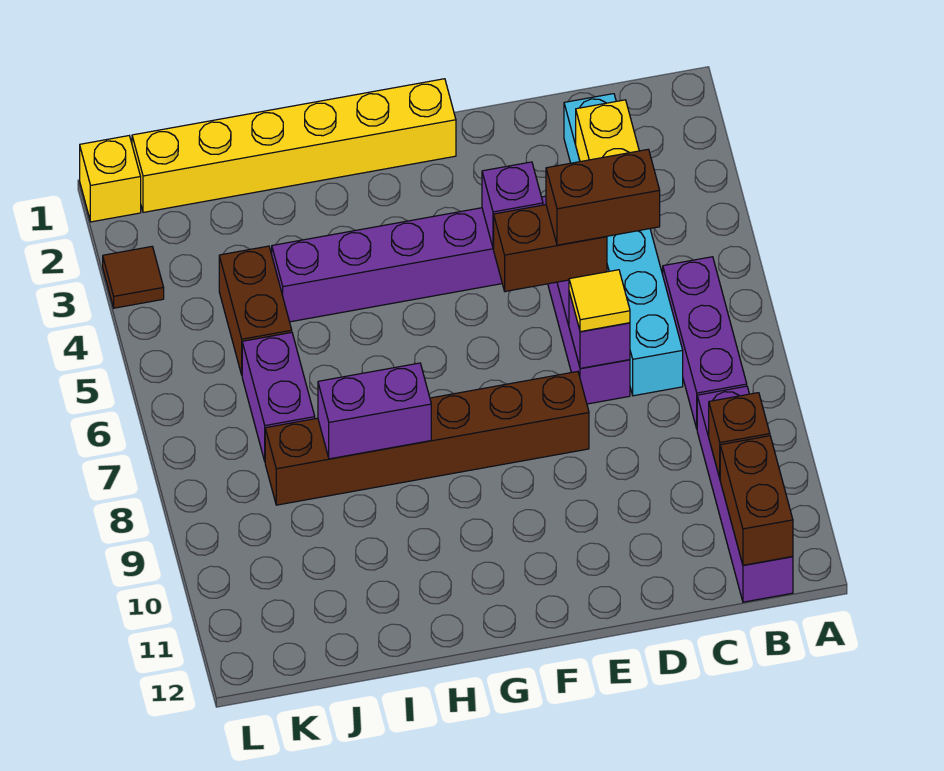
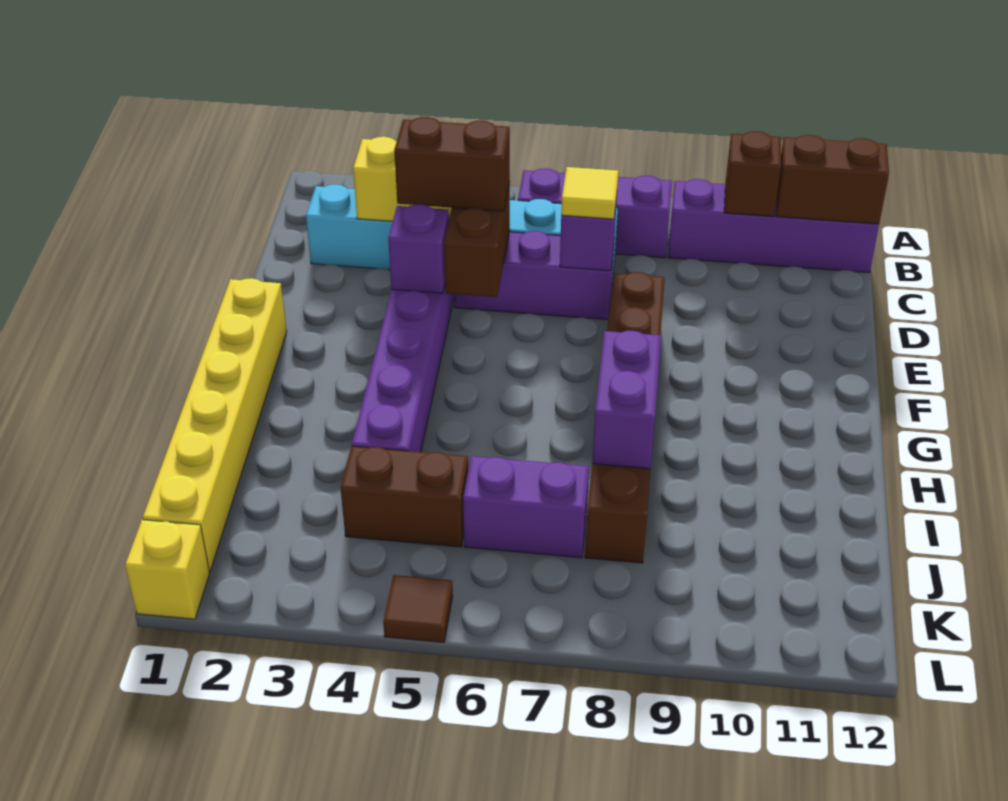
brown brick C5:D5 level 3 -> brown brick D4:D5 level 3
brown tile L3 level 1 -> brown tile L5 level 1

